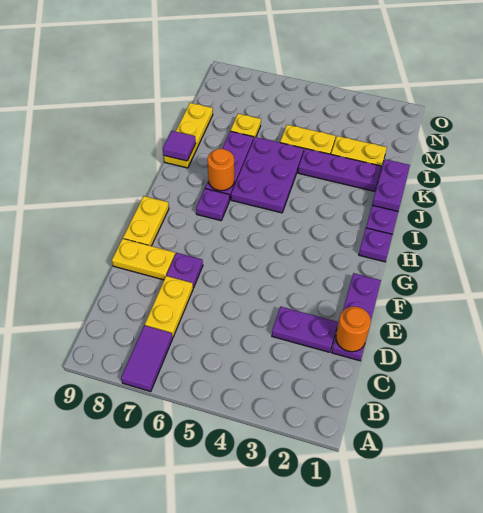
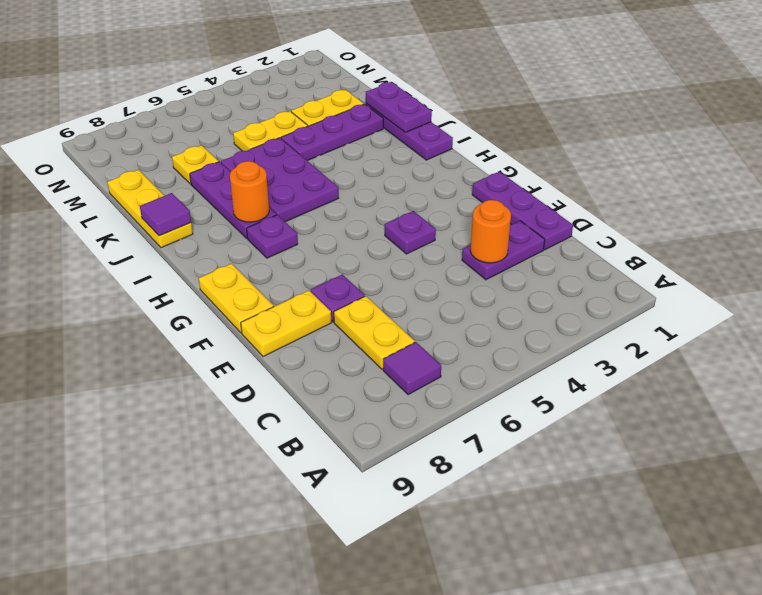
purple tile A7:B7 level 1 -> purple tile B7 level 1
orange round brick D1 level 2 -> orange round brick D3 level 2
purple plate H1 level 1 -> purple plate F4 level 1

